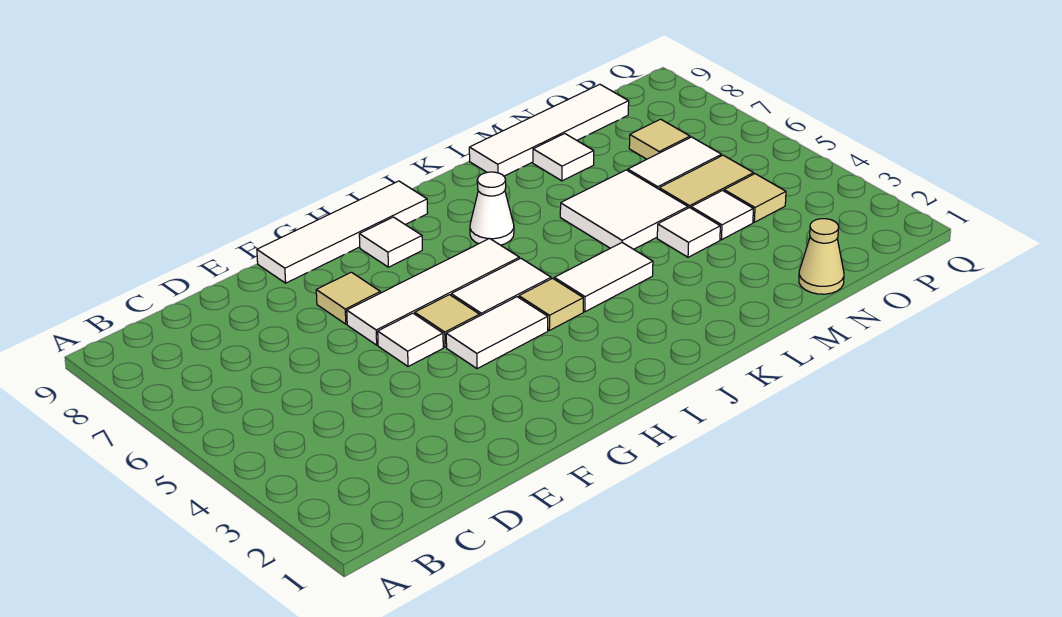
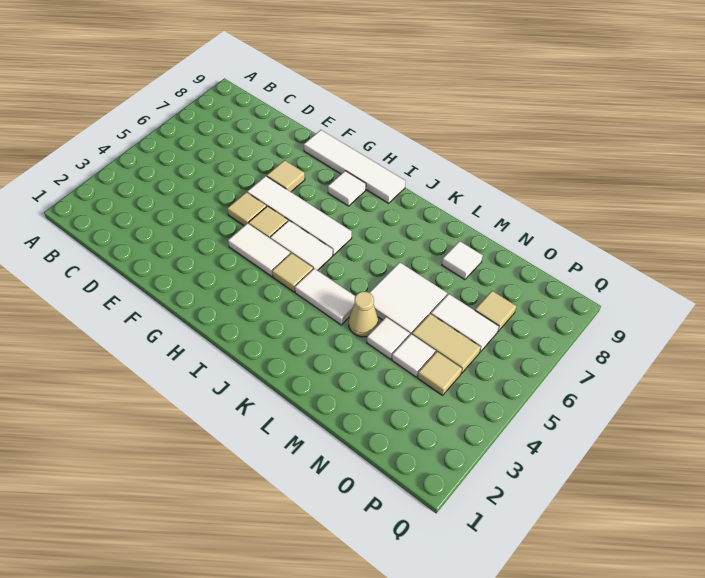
white tile F5 level 1 -> tan tile F5 level 1
white cone J7 level 1 -> none
white tile L9:O9 level 1 -> none
tan cone N1 level 1 -> tan cone L4 level 1

